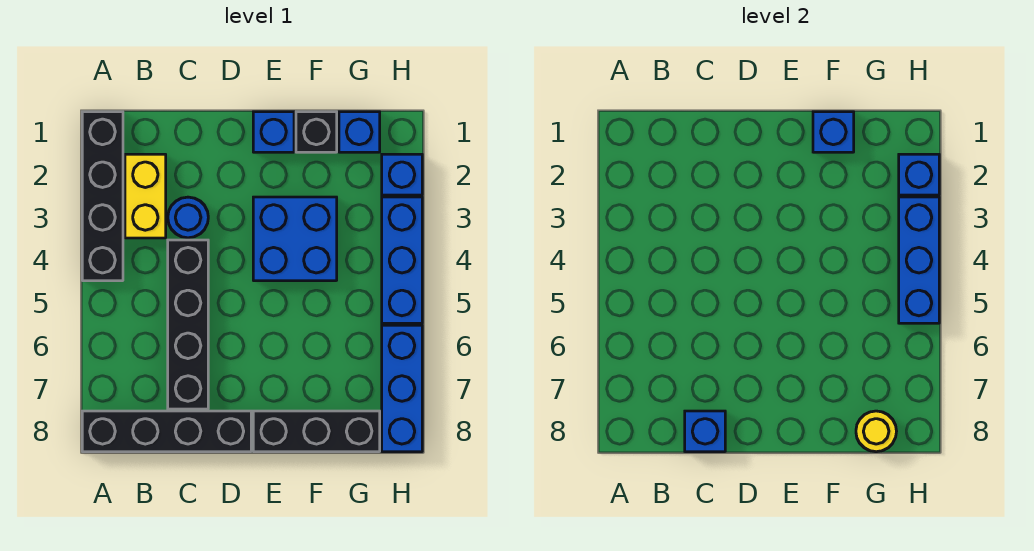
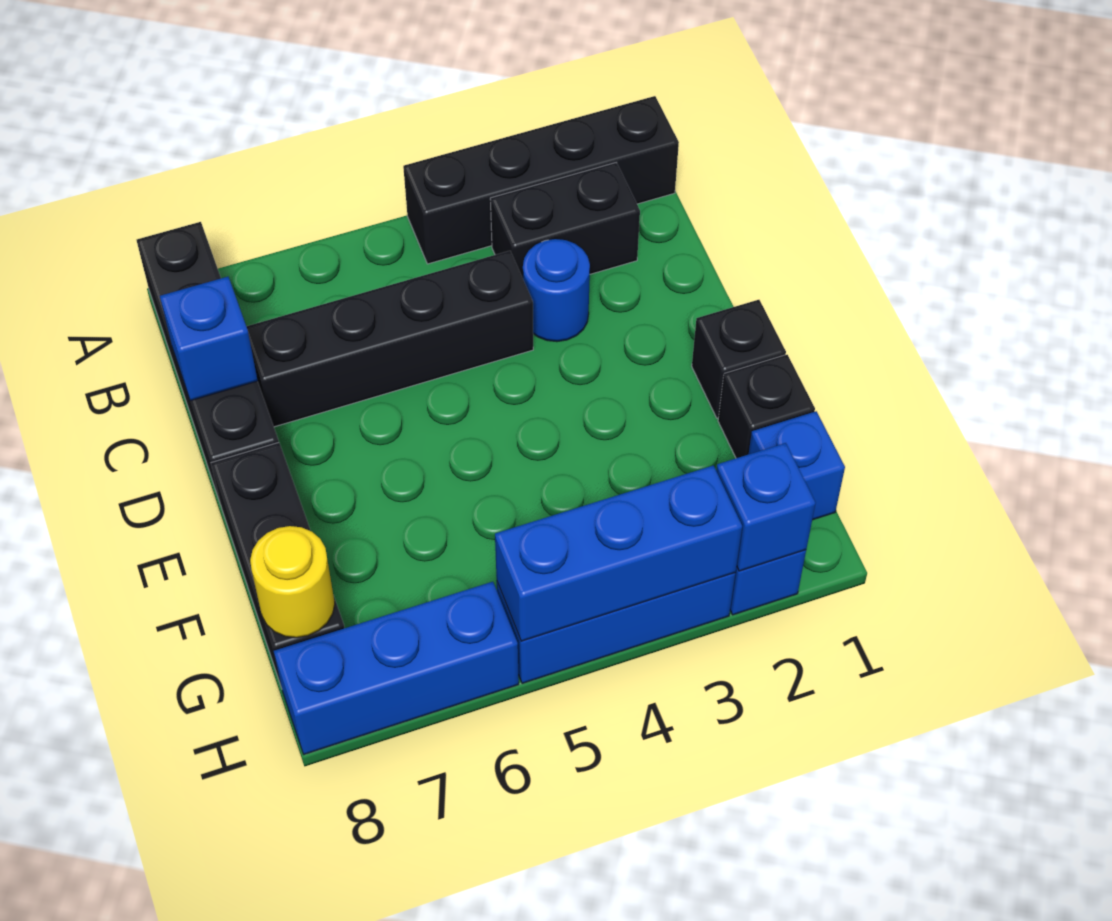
yellow brick B2:B3 level 1 -> black brick B2:B3 level 1
blue brick E1 level 1 -> black brick E1 level 1
blue brick E3:F4 level 1 -> none
blue brick F1 level 2 -> none

